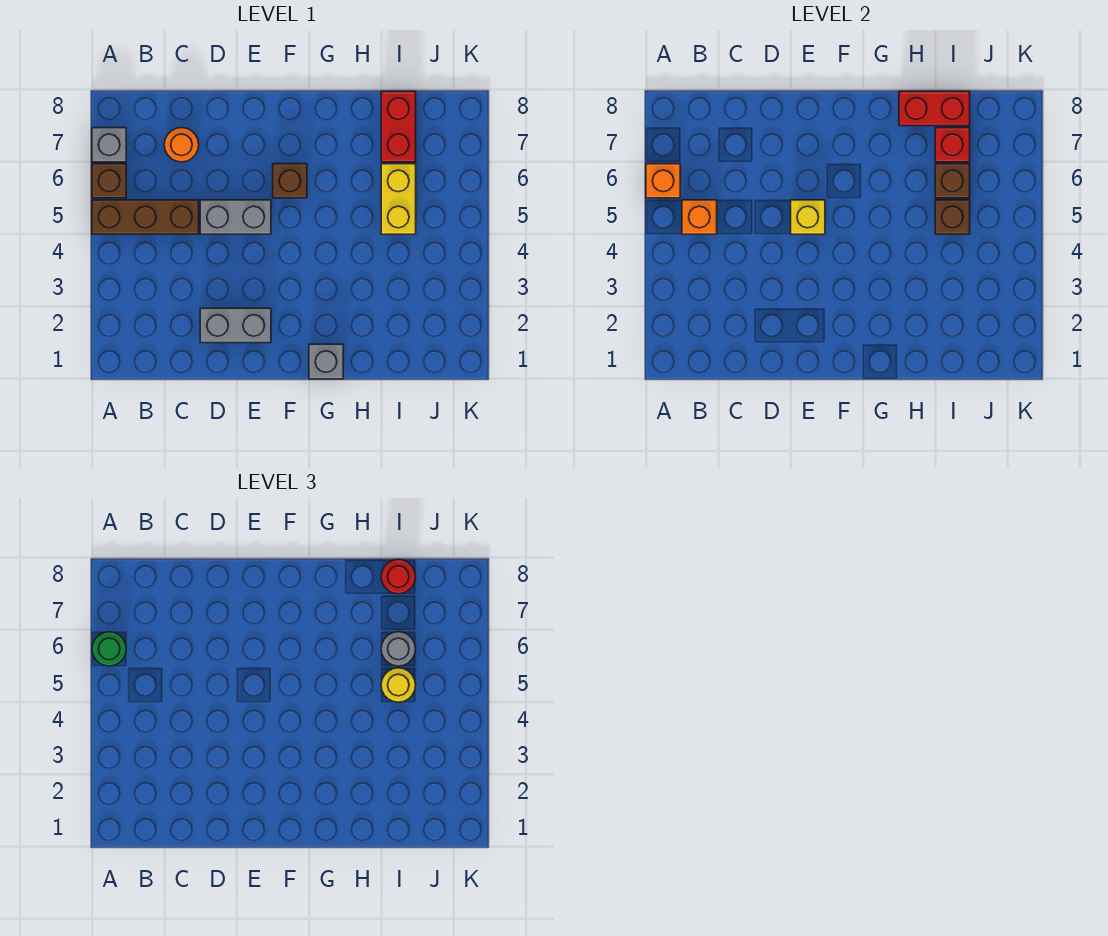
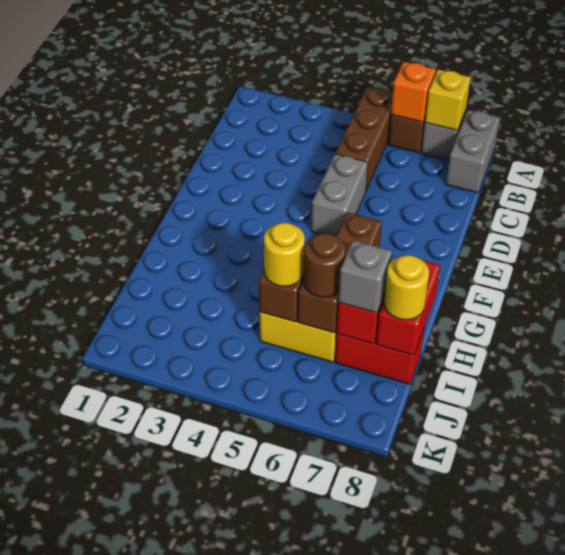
green round brick A6 level 3 -> none
orange brick B5 level 2 -> none
orange round brick C7 level 1 -> none
grey brick D2:E2 level 1 -> grey brick A8:B8 level 1
yellow brick E5 level 2 -> yellow brick A7 level 2
grey brick G1 level 1 -> grey brick I7 level 3
grey round brick I6 level 3 -> brown round brick I6 level 3
red round brick I8 level 3 -> yellow round brick I8 level 3

